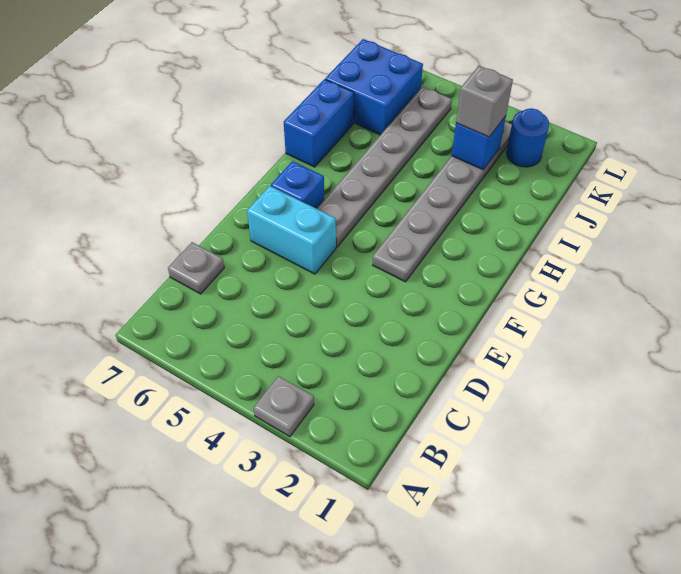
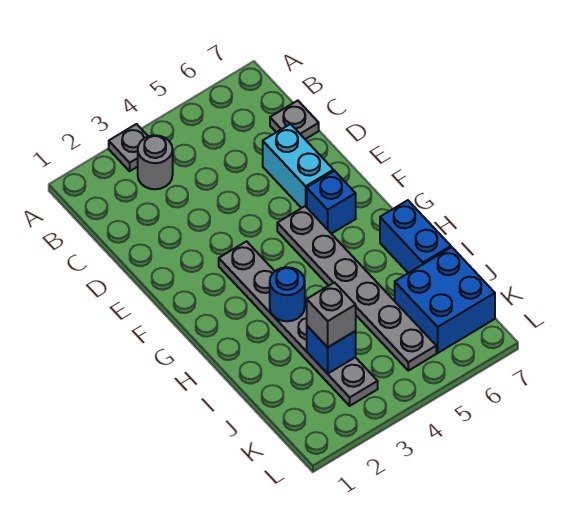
none -> grey round brick B3 level 1
cyan brick E5:E6 level 1 -> cyan brick D6:E6 level 1
blue round brick K2 level 1 -> blue round brick H3 level 2

